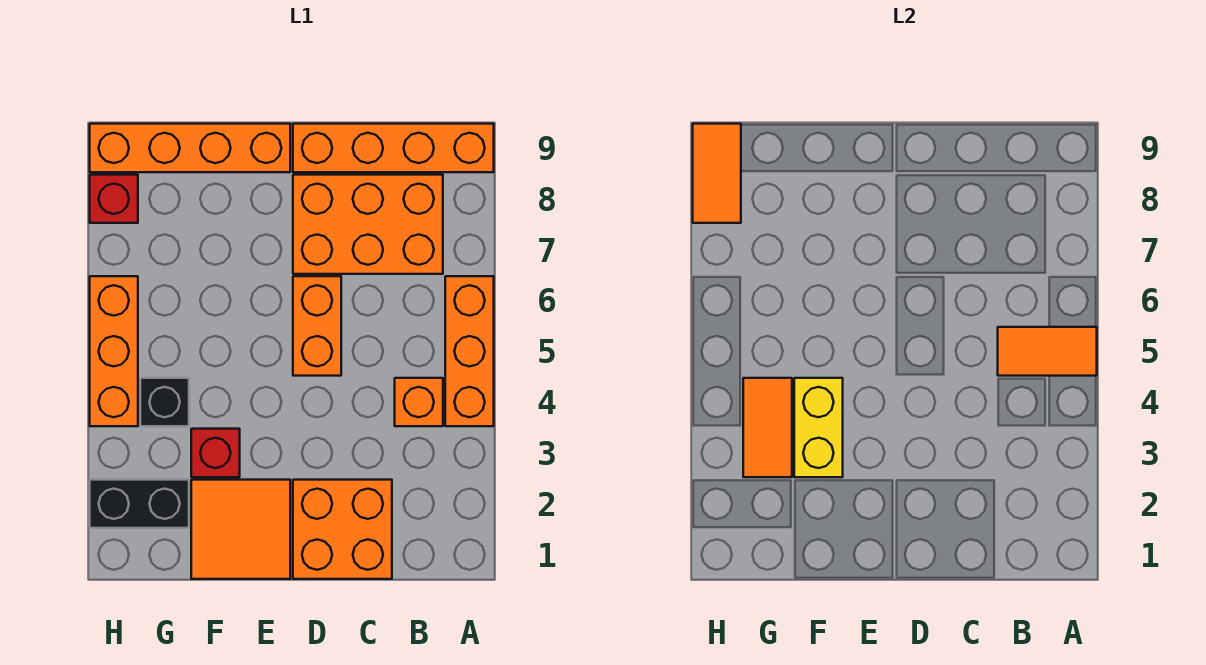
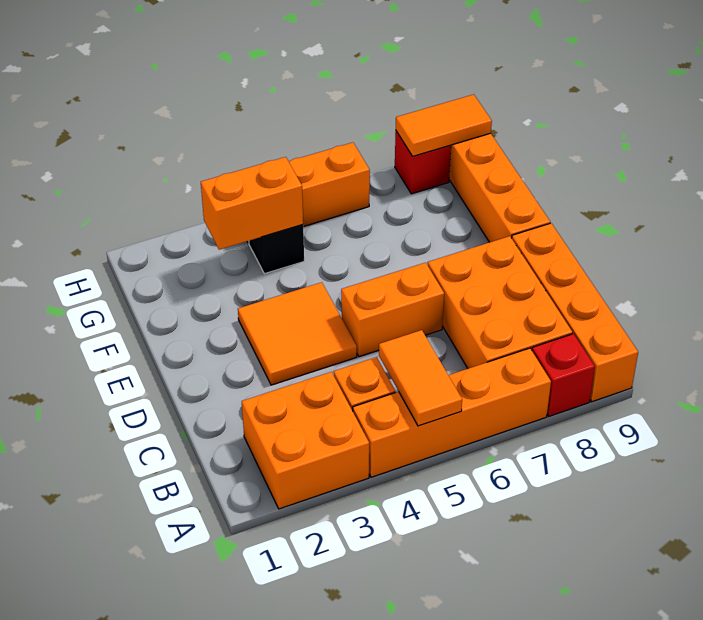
orange brick A4:A6 level 1 -> orange brick A4:A7 level 1
orange brick C1:D2 level 1 -> orange brick A2:B3 level 1
orange tile E1:F2 level 1 -> orange tile D3:E4 level 1
red brick F3 level 1 -> red brick A8 level 1
yellow brick F3:F4 level 2 -> none
black brick G2:H2 level 1 -> none
orange tile G3:G4 level 2 -> orange brick G3:G4 level 2

